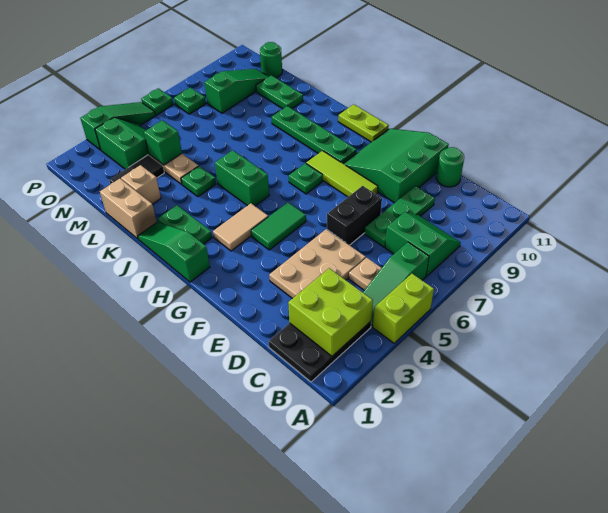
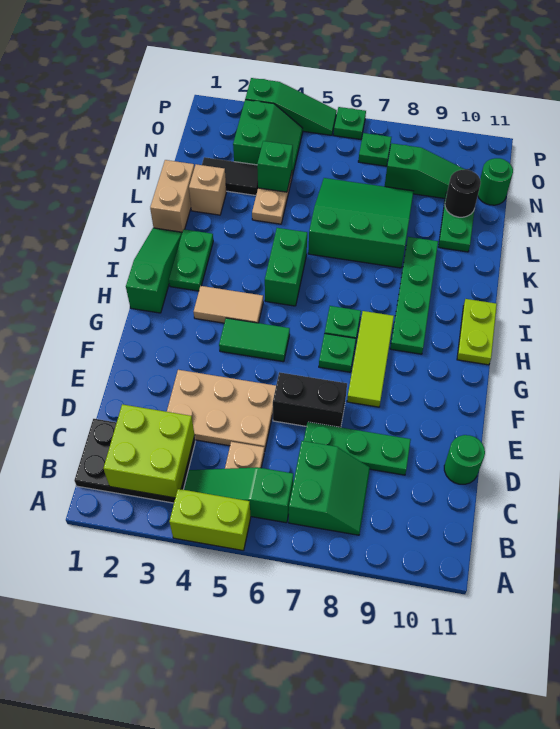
green slope E9:G11 level 1 top E -> green slope K6:M8 level 1 top K
green plate K4 level 1 -> green plate G7 level 1
none -> black round brick M10 level 2

